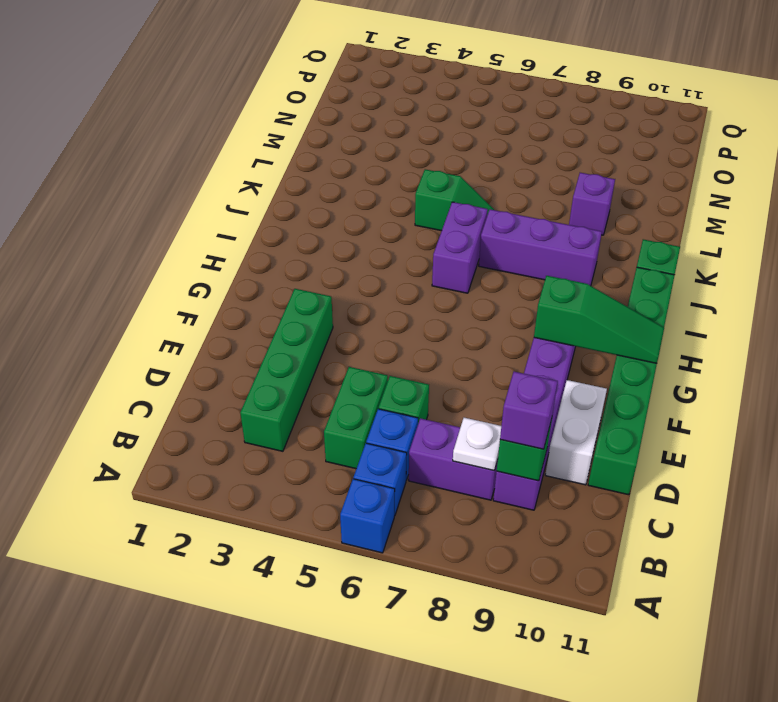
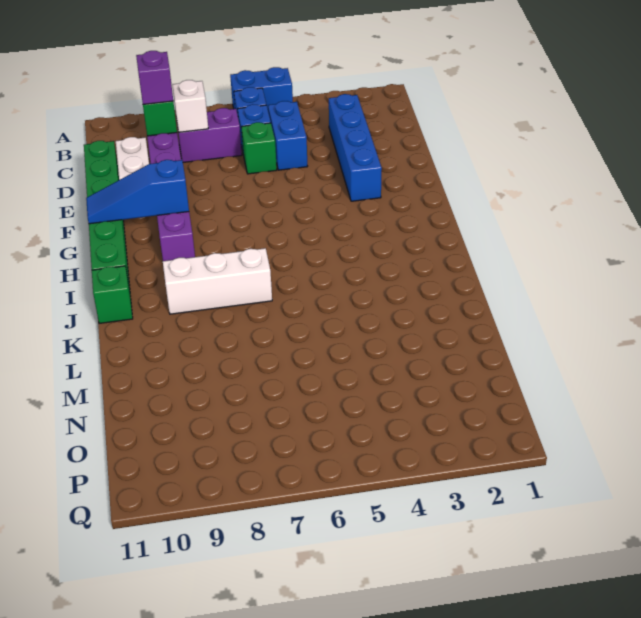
blue brick A6 level 1 -> blue brick A5:A6 level 1
green brick C3:F3 level 1 -> blue brick C3:F3 level 1
green brick C5:D5 level 1 -> blue brick C5:D5 level 1
white plate C8 level 2 -> white brick C8 level 2
green slope G9:G11 level 2 top 9 -> blue slope G9:G11 level 2 top 9
purple brick I6:J6 level 1 -> none
purple brick J7:J9 level 1 -> white brick J7:J9 level 1
green slope K5:K6 level 1 top 5 -> none
purple brick L9 level 1 -> none

